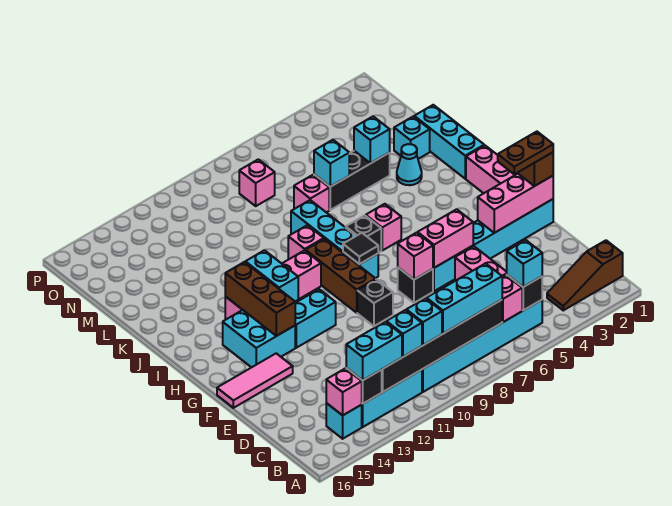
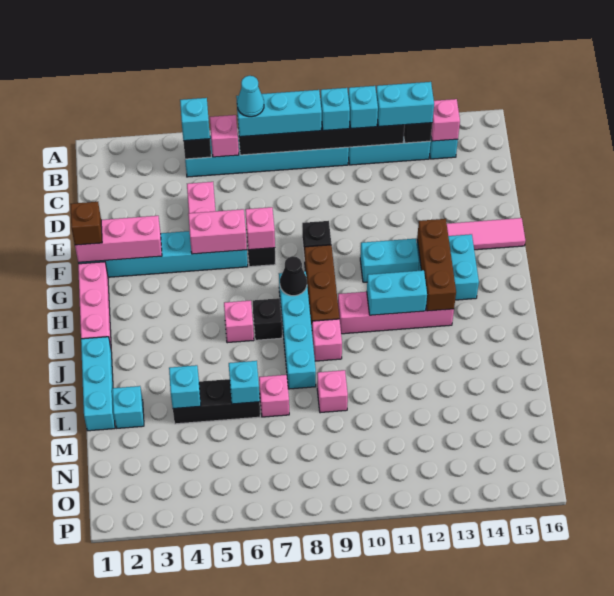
brown slope B1:B3 level 1 top 1 -> none
brown plate F1:F2 level 4 -> none
black tile H8 level 2 -> black cone H8 level 2
cyan brick H12:I12 level 2 -> cyan brick I11:I12 level 2
cyan cone K3 level 1 -> cyan cone B7 level 4
pink brick N8 level 1 -> pink brick L9 level 1

